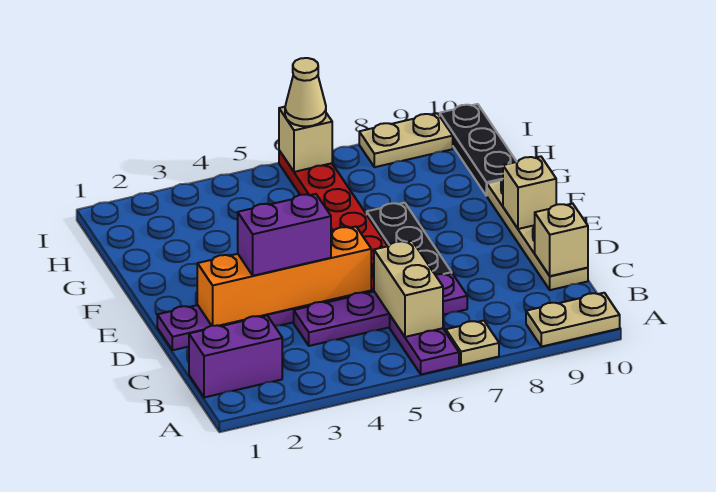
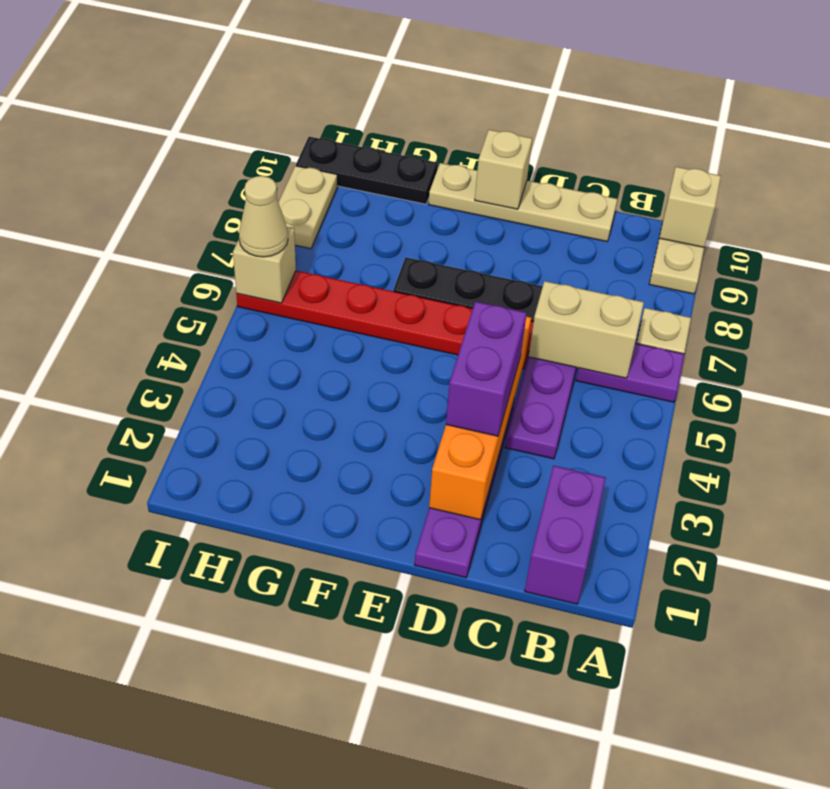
tan brick C10 level 2 -> tan brick A10 level 2

